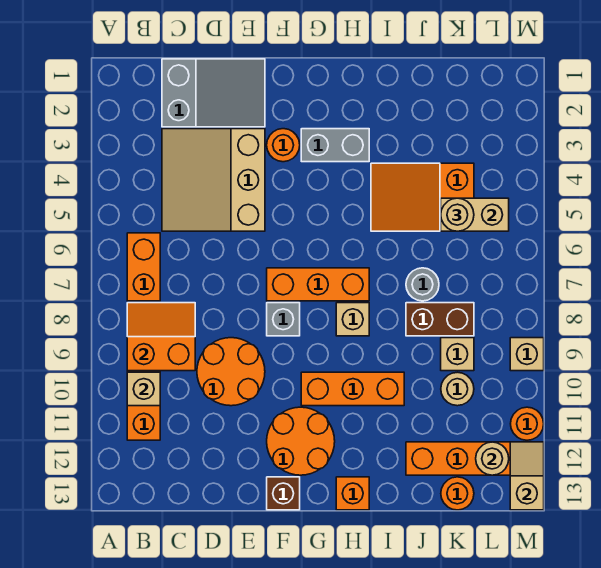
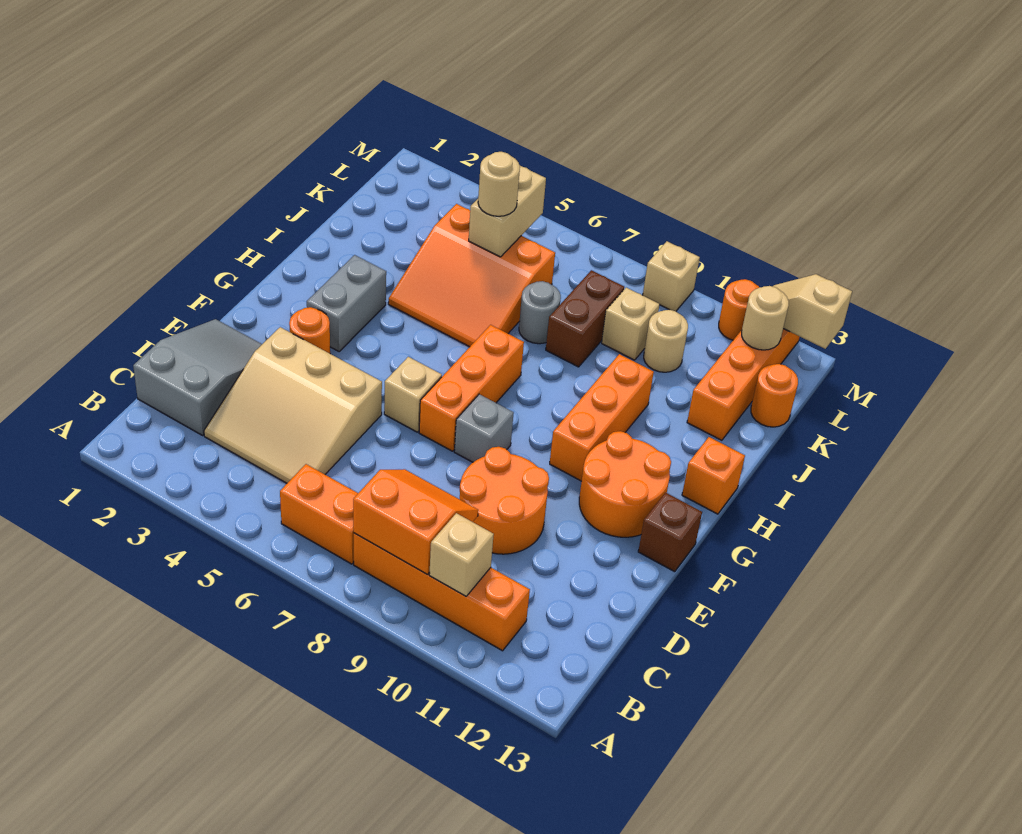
orange slope B8:C9 level 2 top 9 -> orange slope B8:C9 level 2 top B
tan brick H8 level 1 -> tan brick F6 level 1
orange slope I4:K5 level 1 top K -> orange slope I4:K6 level 1 top K

